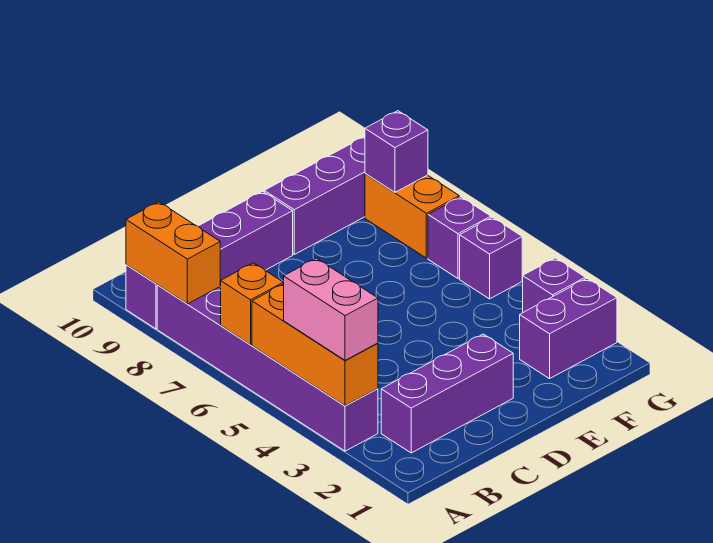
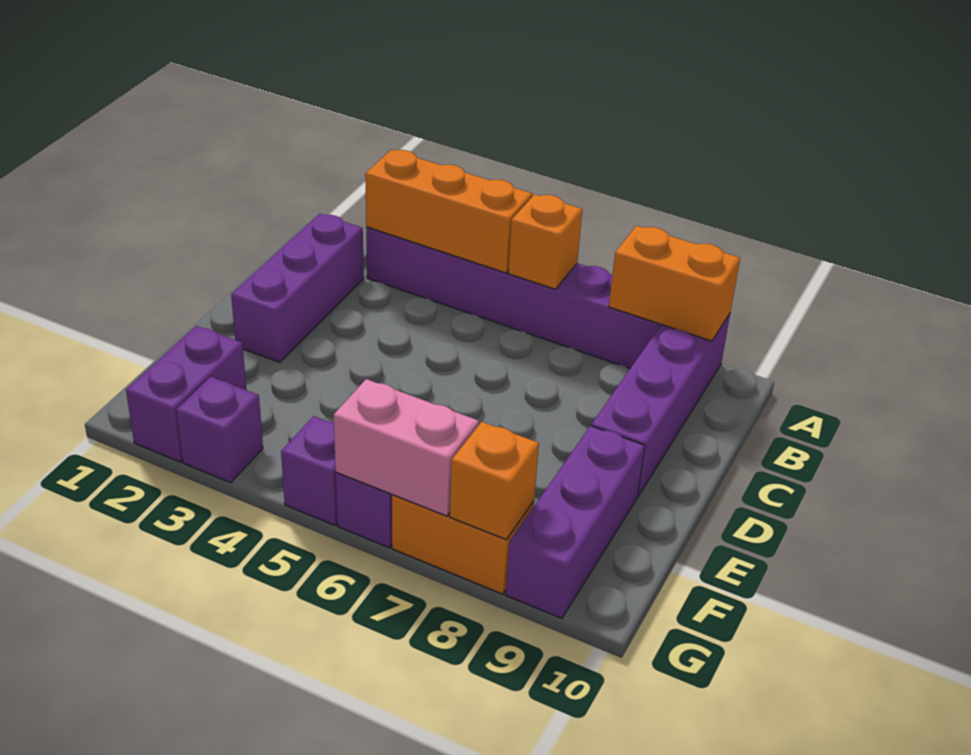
pink brick A3:A4 level 3 -> pink brick G6:G7 level 2
purple brick G8 level 2 -> orange brick G8 level 2

